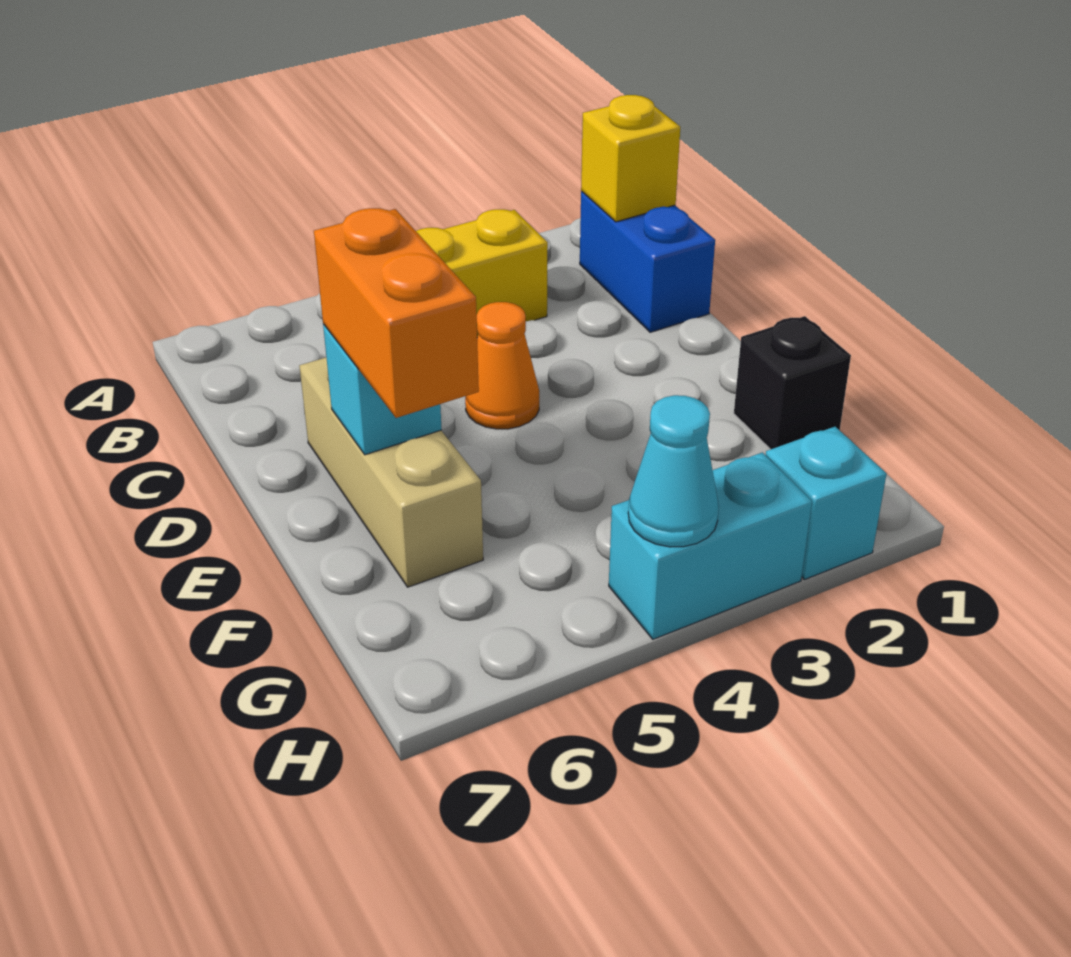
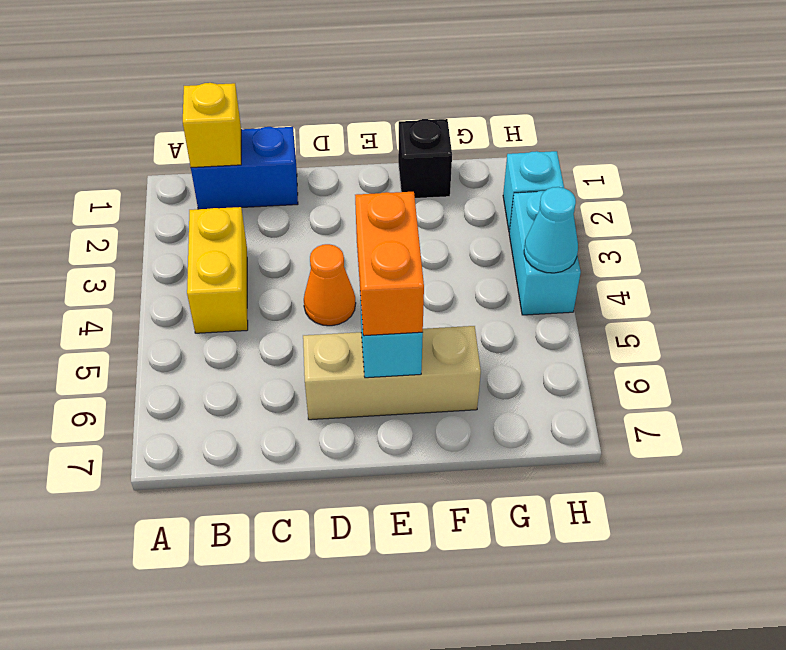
orange brick E6:F6 level 3 -> orange brick E5:E6 level 3

